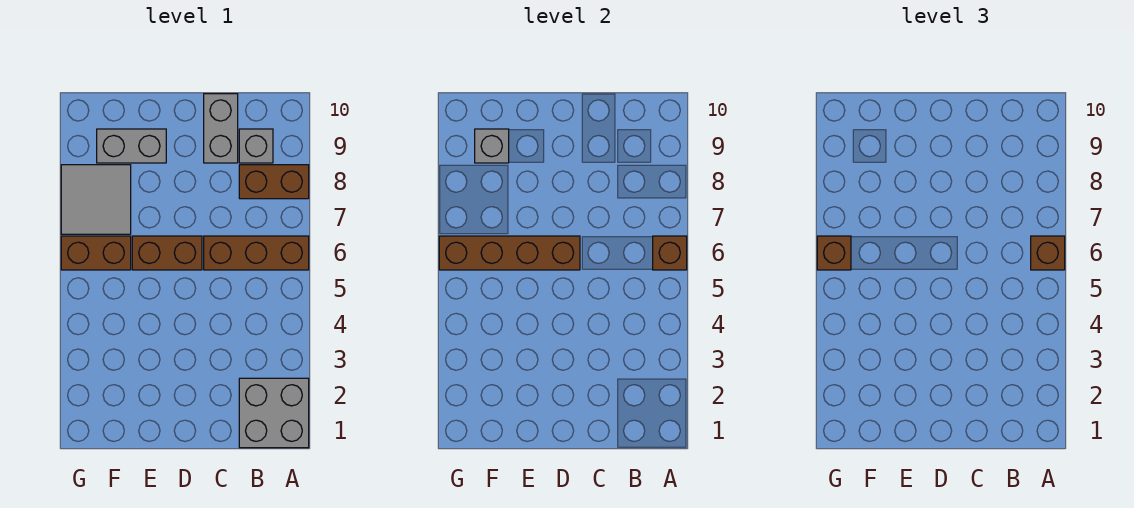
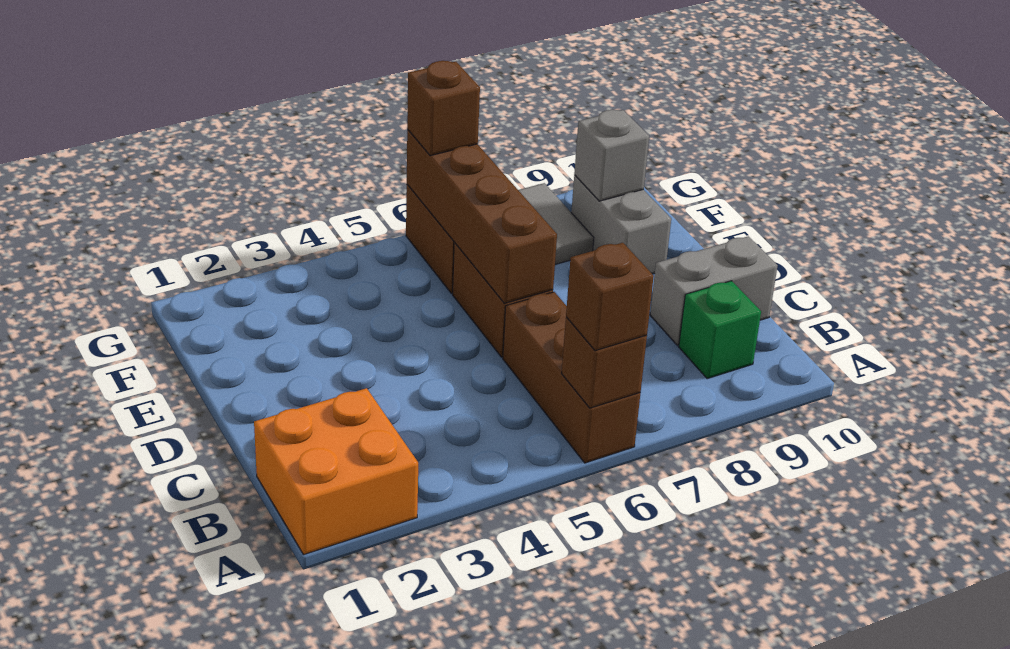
grey brick A1:B2 level 1 -> orange brick A1:B2 level 1
brown brick A8:B8 level 1 -> none
grey brick B9 level 1 -> green brick B9 level 1

